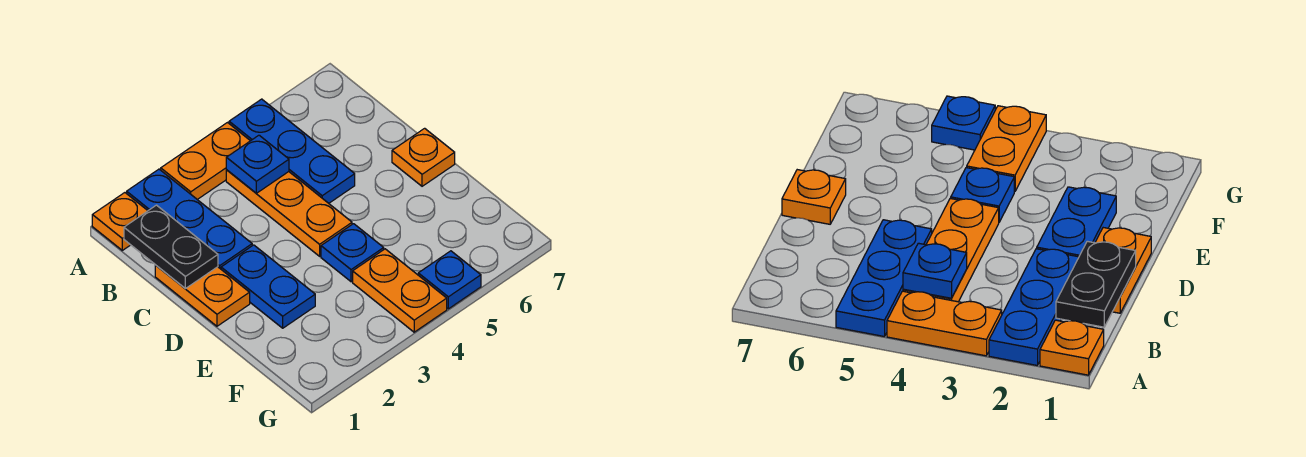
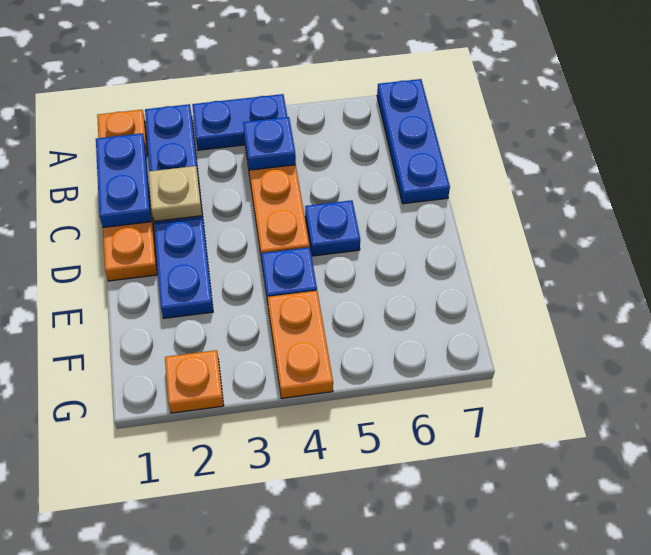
orange plate A3:A4 level 1 -> blue plate A3:A4 level 1
blue plate A5:C5 level 1 -> blue plate A7:C7 level 1
black plate B1:C1 level 2 -> blue plate B1:C1 level 2
none -> tan plate C2 level 2
orange plate D7 level 1 -> orange plate G2 level 1
blue plate G5 level 1 -> blue plate D5 level 1

